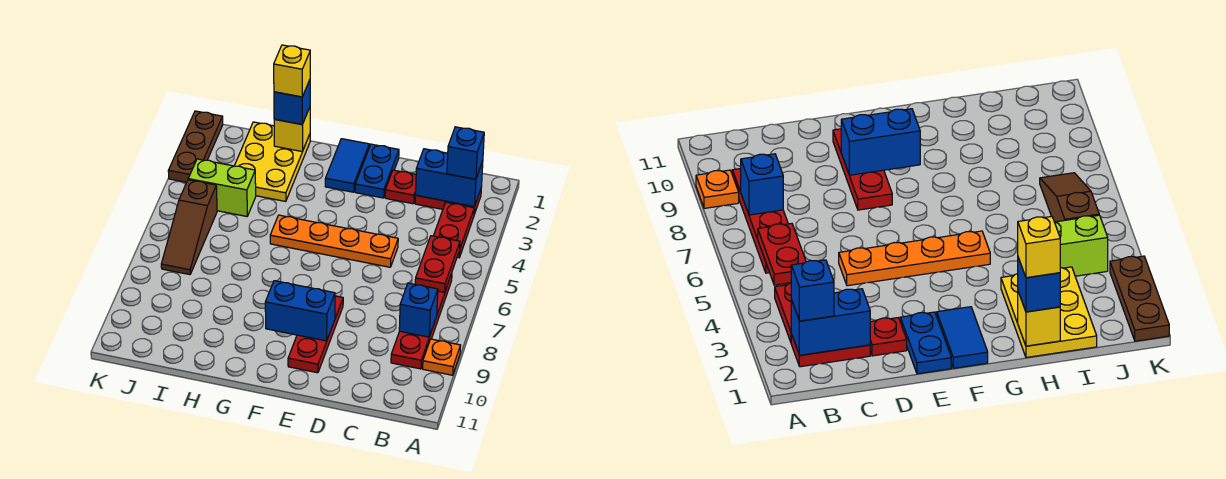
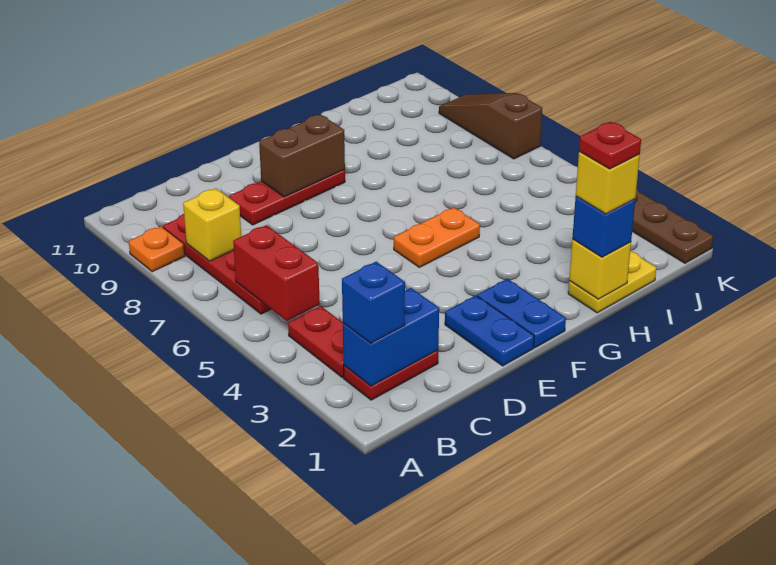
red plate B5:B6 level 2 -> red brick B5:B6 level 2
blue brick B8 level 2 -> yellow brick B8 level 2
red plate D2 level 1 -> red plate H1 level 5
orange plate D5:G5 level 1 -> orange plate F5:G5 level 1
red plate E8:E10 level 1 -> red plate D9:F9 level 1
blue brick E9:F9 level 2 -> brown brick E9:F9 level 2
blue tile F1:F2 level 1 -> blue plate F1:F2 level 1
yellow plate H1:I3 level 1 -> yellow plate H1:I1 level 1
lime brick I4:J4 level 1 -> none
brown slope J5:J7 level 1 top 5 -> brown slope K7:K9 level 1 top 7

